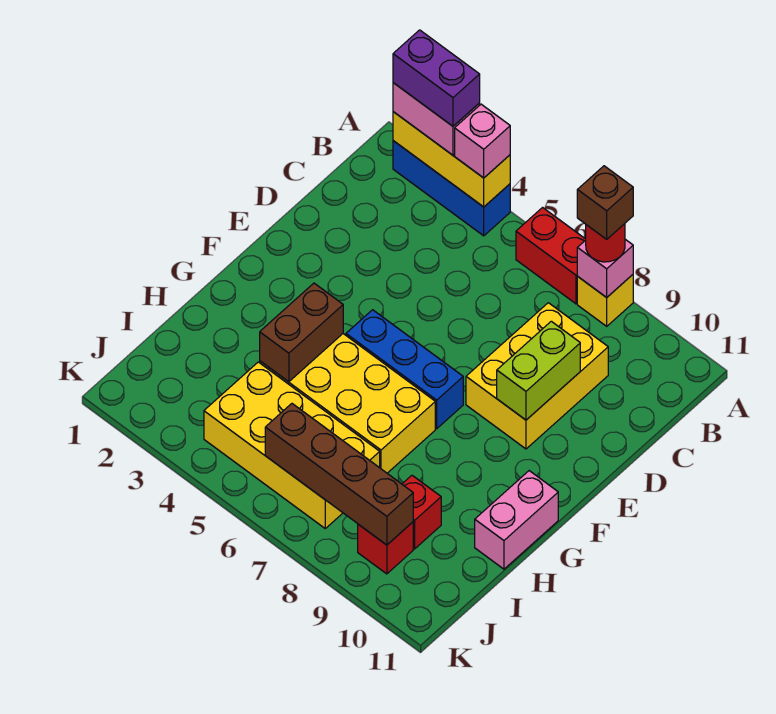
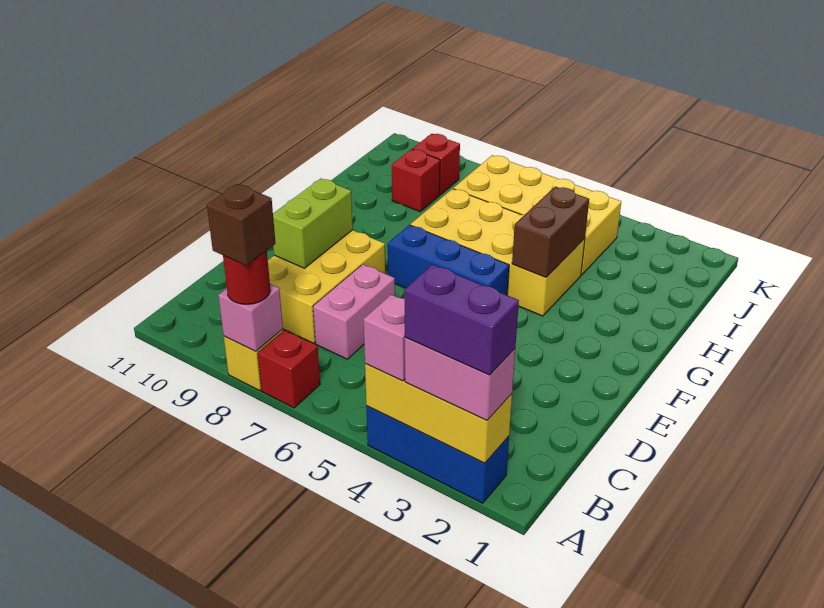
red brick A6:A7 level 1 -> red brick A7 level 1
pink brick G11:H11 level 1 -> pink brick C7:D7 level 1
brown brick J6:J9 level 2 -> none

